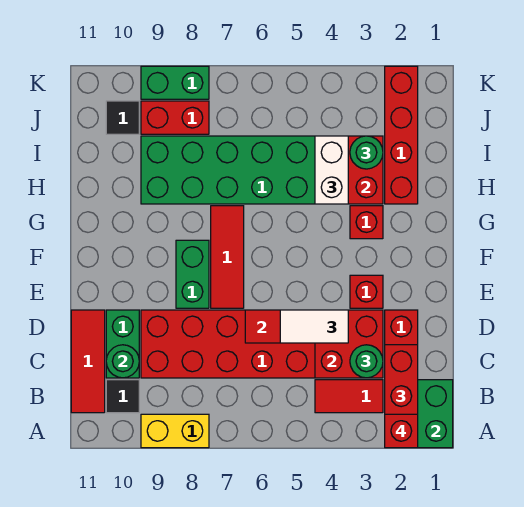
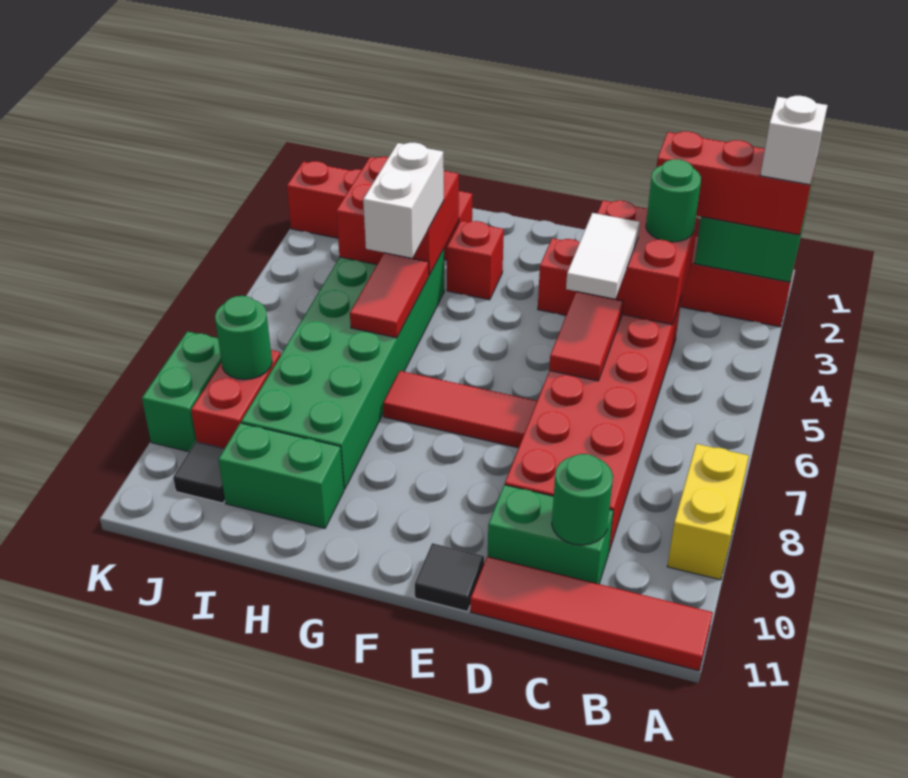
red brick A2 level 4 -> white brick A2 level 4
red tile B3:B4 level 1 -> red tile H5:H6 level 2
black tile B10 level 1 -> black tile E11 level 1
red tile B11:D11 level 1 -> red tile A11:D11 level 1
green brick E8:F8 level 1 -> green brick H10:I10 level 1
white brick H4:I4 level 3 -> white brick H4:H5 level 3
green round brick I3 level 3 -> green round brick J8 level 2

